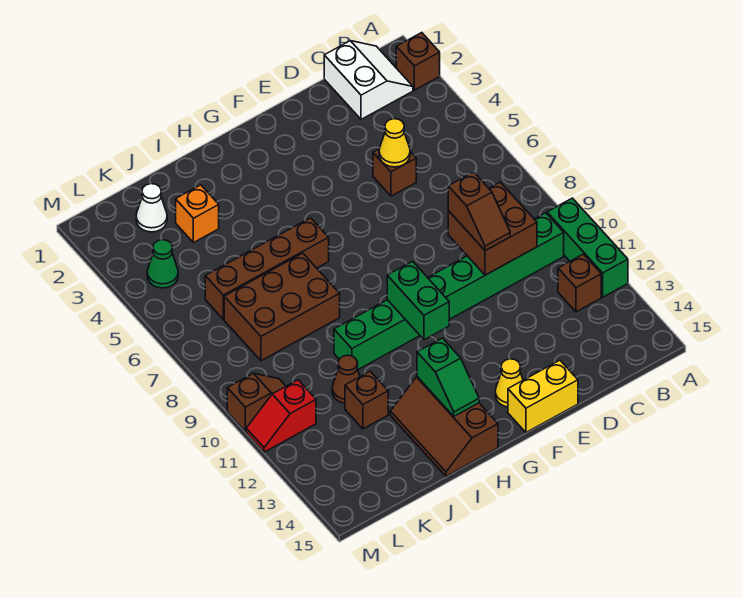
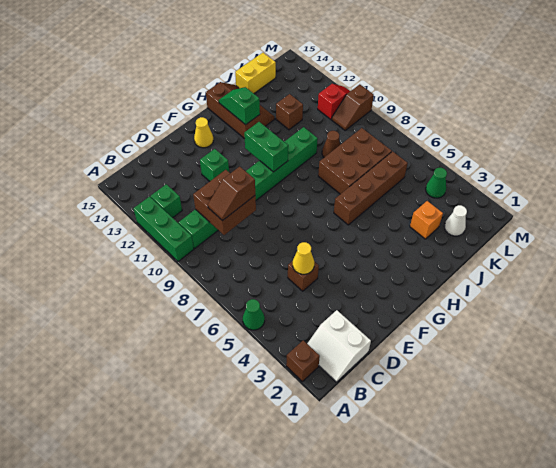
none -> green cone A5 level 1
brown brick B12 level 1 -> green brick B12 level 1
brown slope D9:D10 level 3 top 9 -> brown slope C9:D9 level 3 top D
none -> green brick E12 level 1
yellow brick E15:F15 level 1 -> yellow brick J15:K15 level 1
brown cone J11 level 1 -> brown cone J9 level 1

